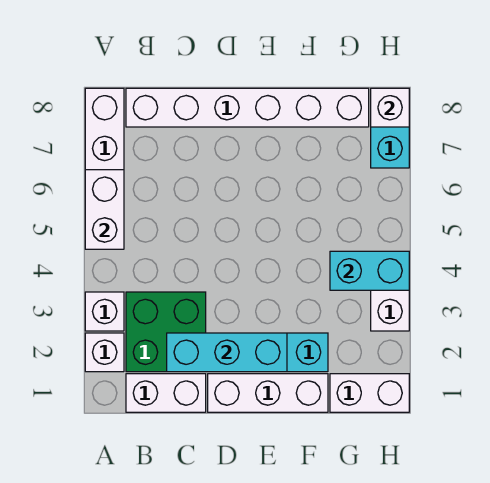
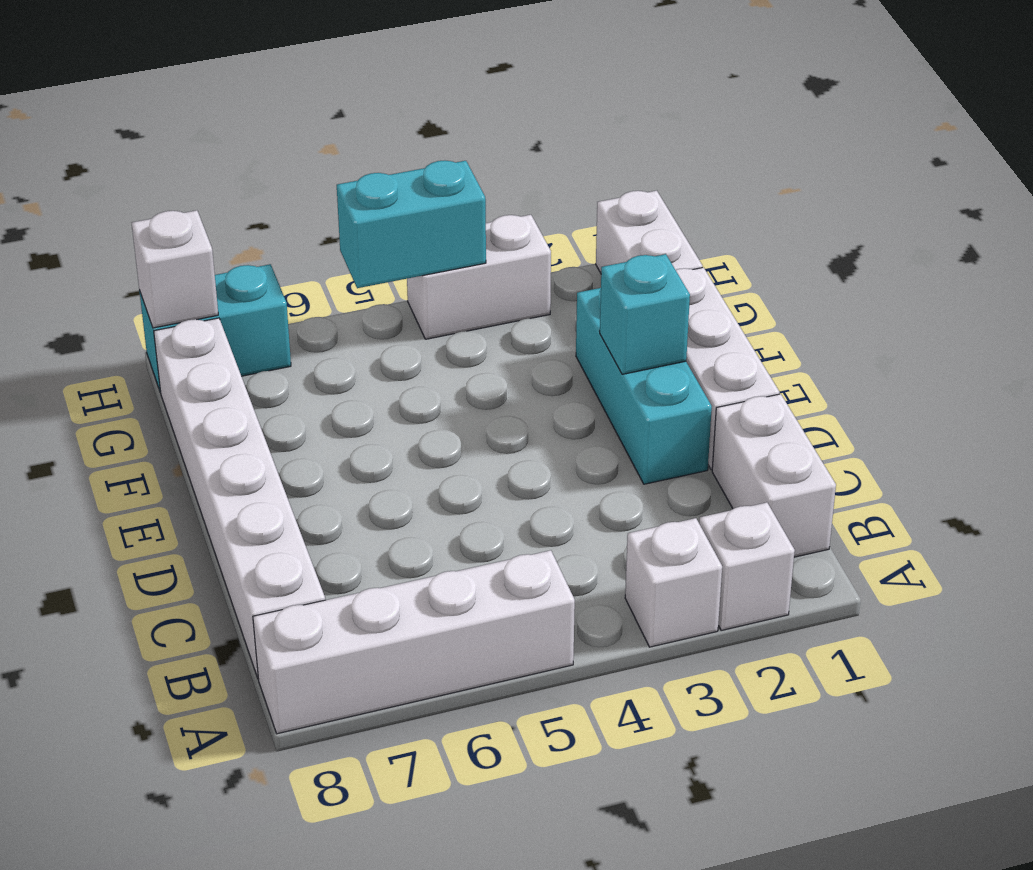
white brick A5:A6 level 2 -> none
green brick B2:C3 level 1 -> none
cyan brick C2:E2 level 2 -> cyan brick E2 level 2
cyan brick G4:H4 level 2 -> cyan brick H4:H5 level 2

